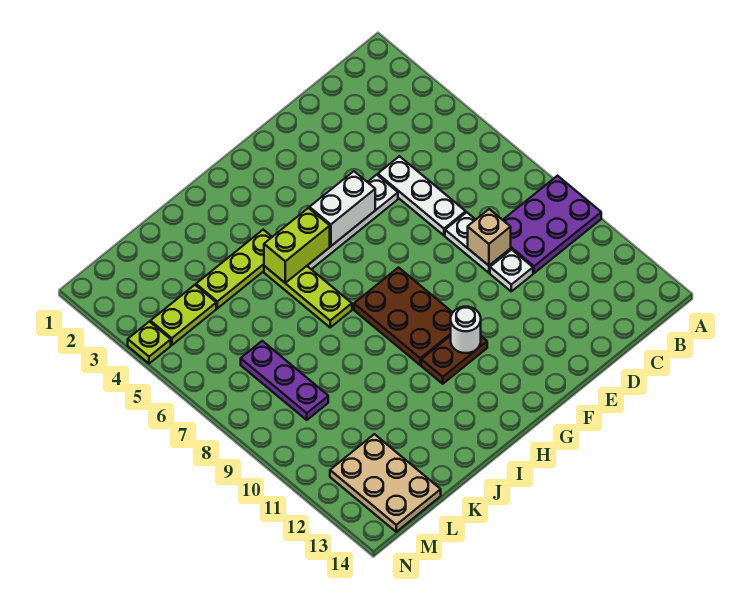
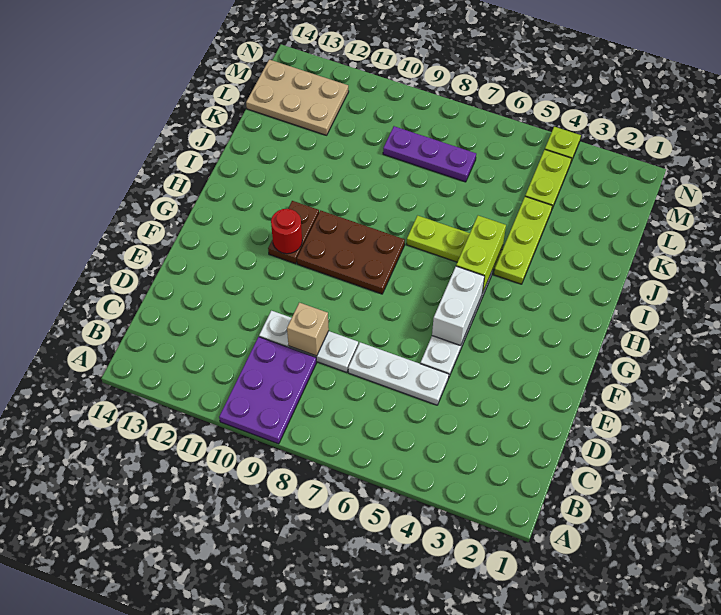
white round brick G11 level 2 -> red round brick G11 level 2

